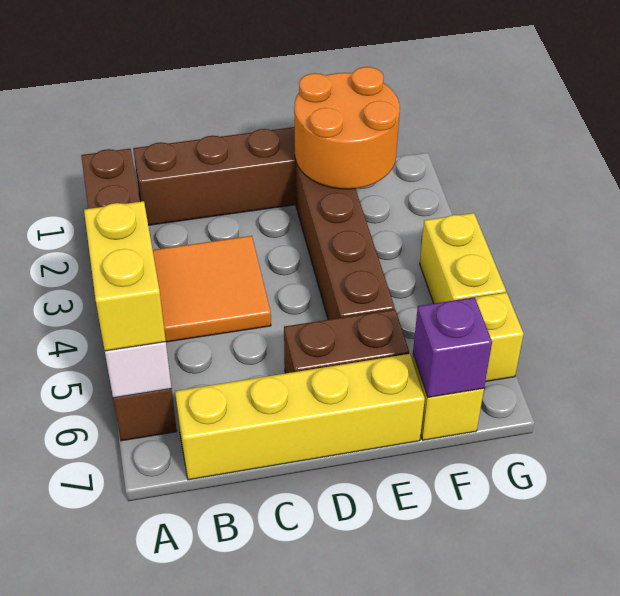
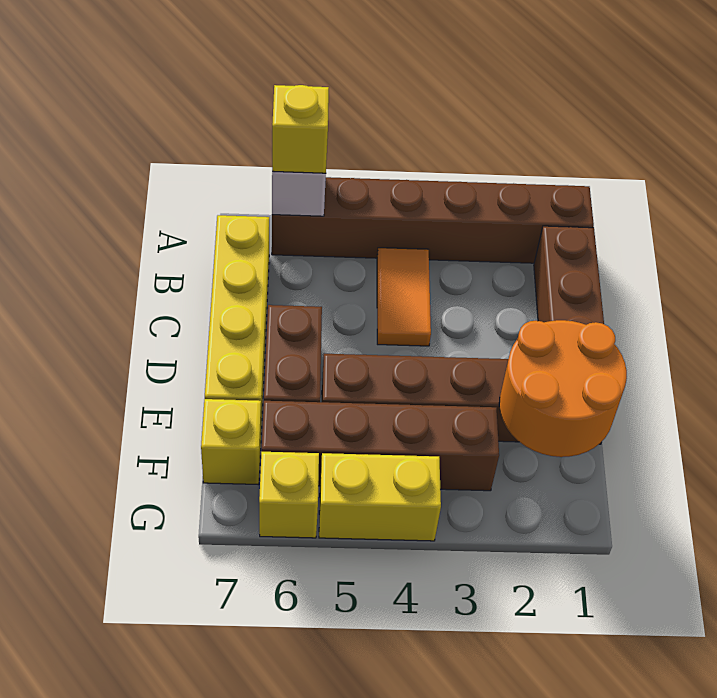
yellow brick A5:A6 level 3 -> yellow brick A6 level 3
orange tile B3:C4 level 1 -> orange tile B4:C4 level 1
none -> brown brick F3:F6 level 1
purple brick F7 level 2 -> none

